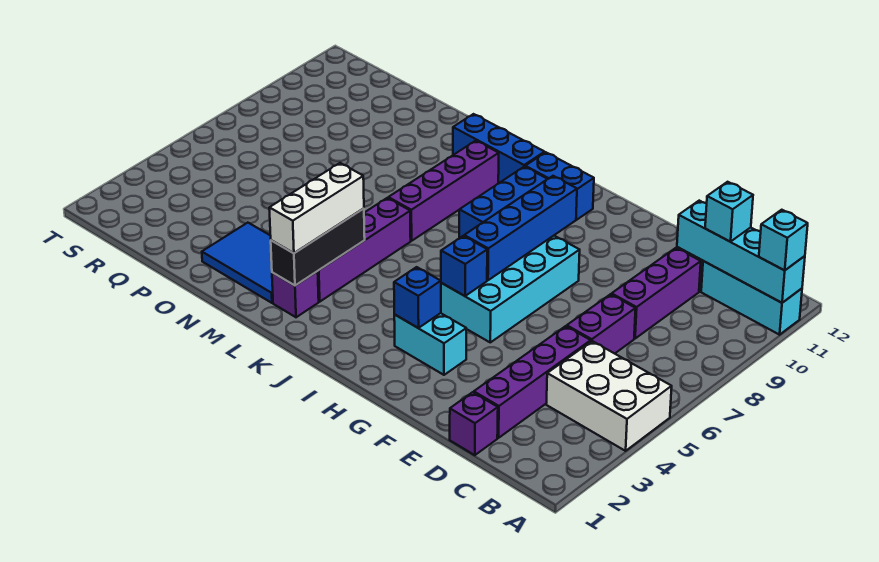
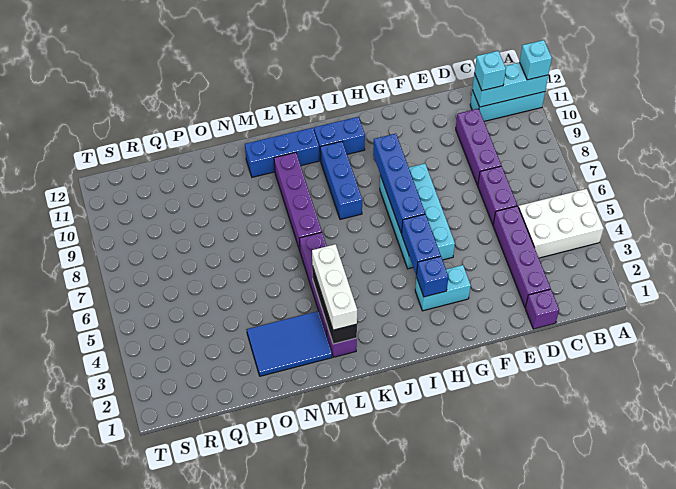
cyan brick A11:D11 level 2 -> cyan brick A11:C11 level 2
blue brick H5 level 2 -> blue brick H4:H5 level 2

